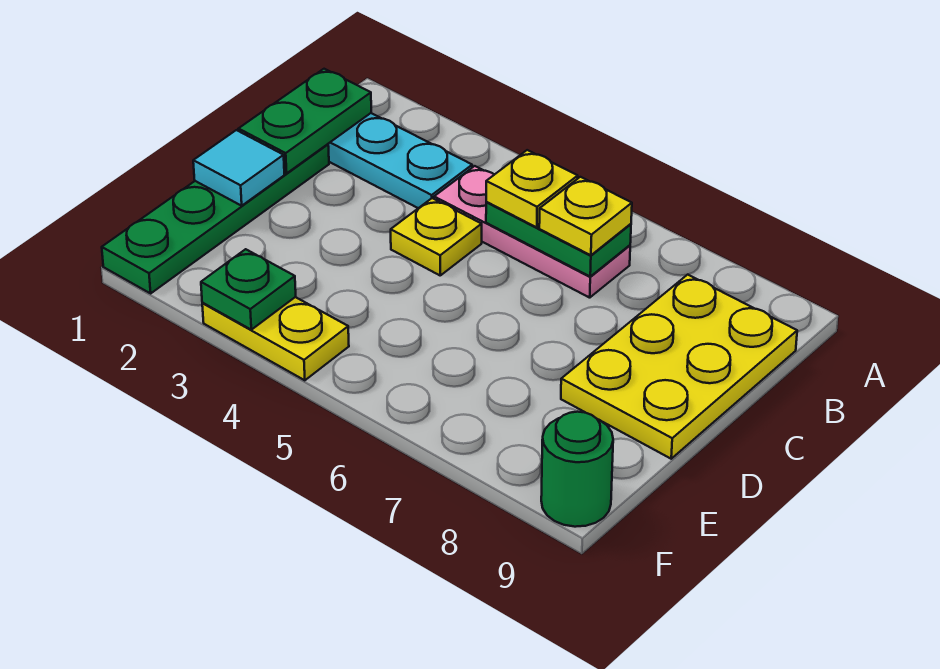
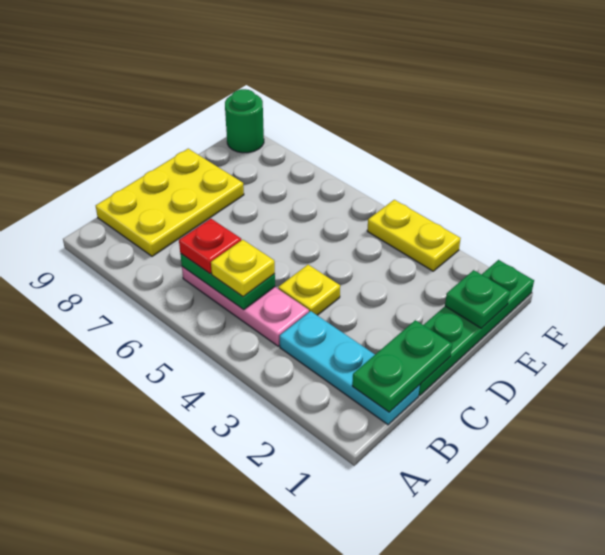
yellow plate B6 level 3 -> red plate B6 level 3
cyan tile D1 level 2 -> none
green plate F3 level 2 -> green plate E1 level 2

